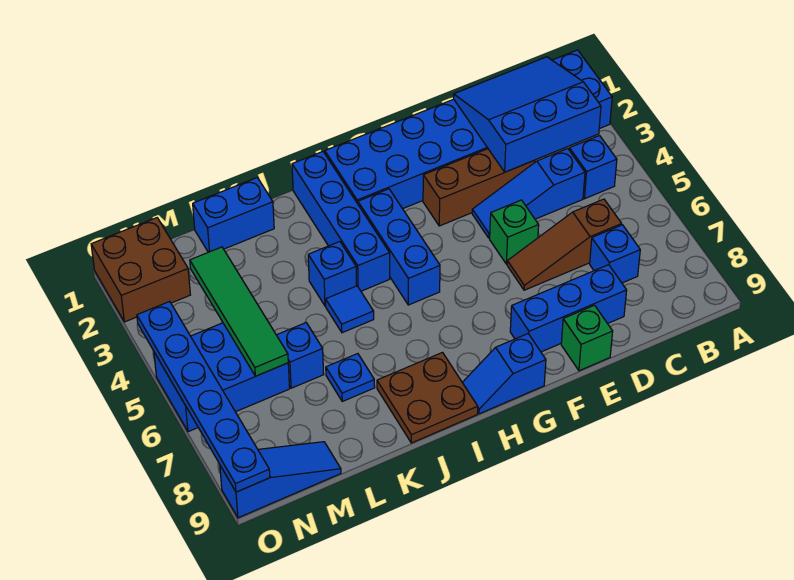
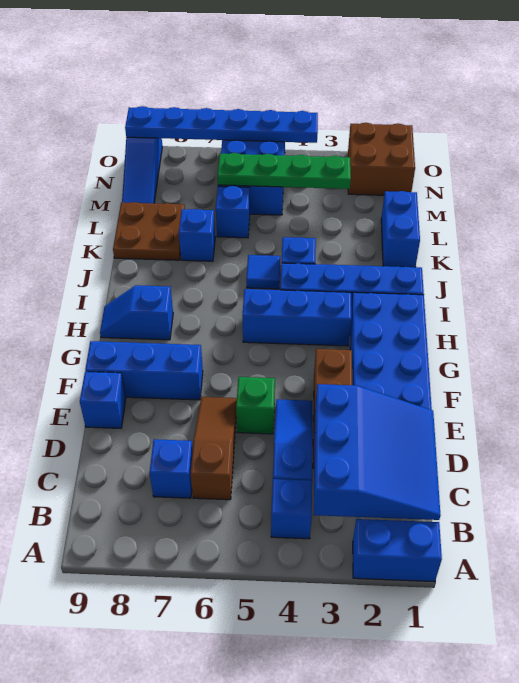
blue brick D8:F8 level 1 -> blue brick F7:F9 level 1
green brick E9 level 1 -> blue brick E9 level 1
blue slope G9:H9 level 1 top G -> blue slope H8:H9 level 1 top 8
brown plate I8:J9 level 1 -> brown plate K8:L9 level 1
blue plate K7 level 1 -> blue brick K7 level 1
green tile M3:M6 level 2 -> green plate M3:M6 level 2

